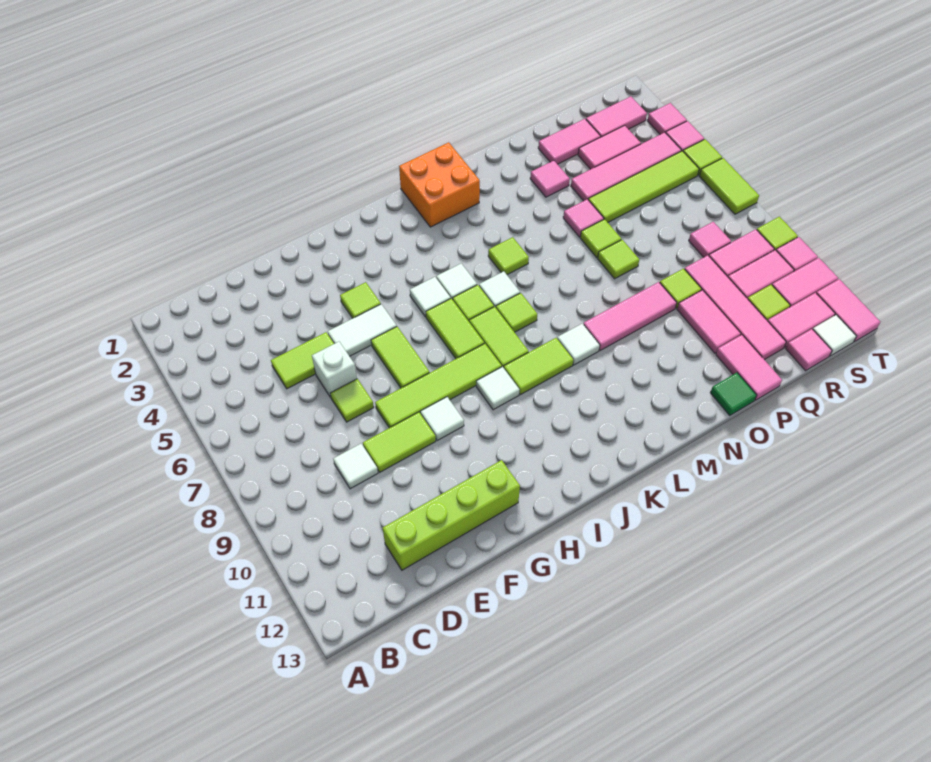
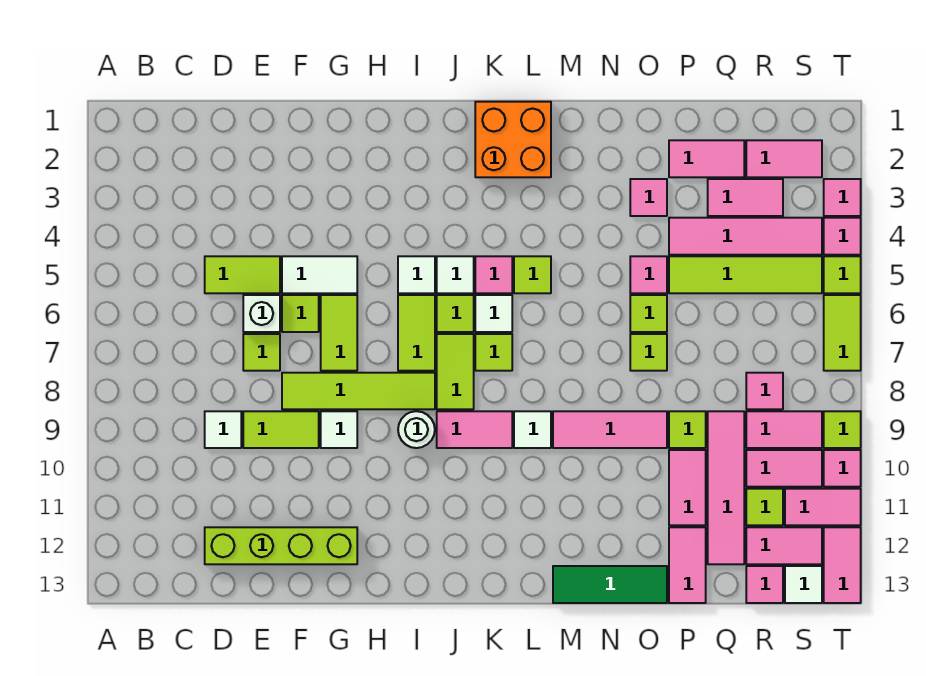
lime tile G4 level 1 -> lime tile F6 level 1
white tile I9 level 1 -> white round brick I9 level 1
lime tile J9:K9 level 1 -> pink tile J9:K9 level 1
none -> pink tile K5 level 1
green tile O13 level 1 -> green tile M13:O13 level 1

